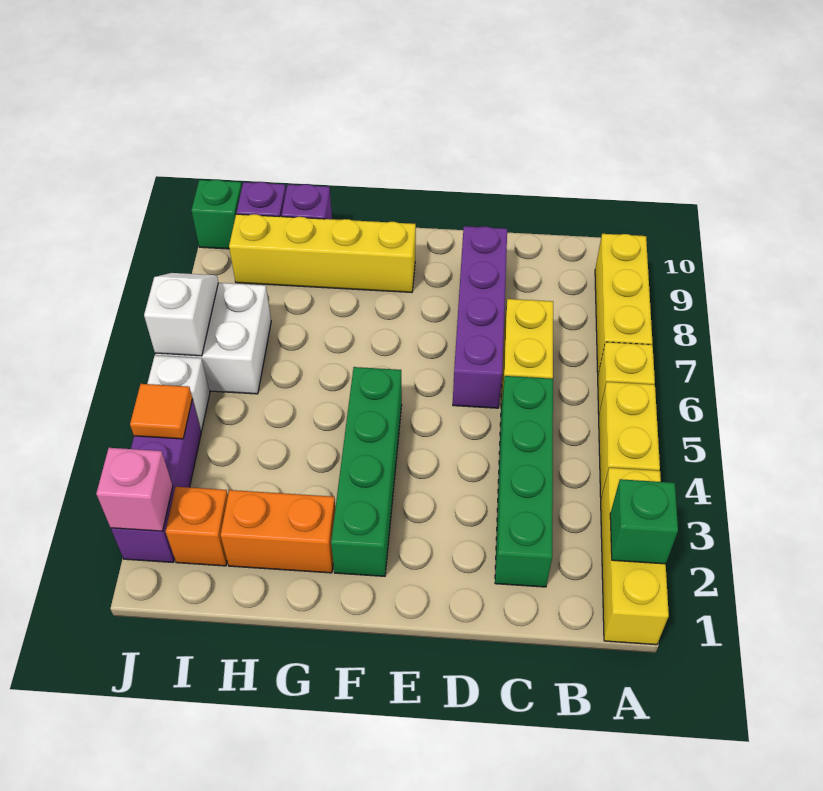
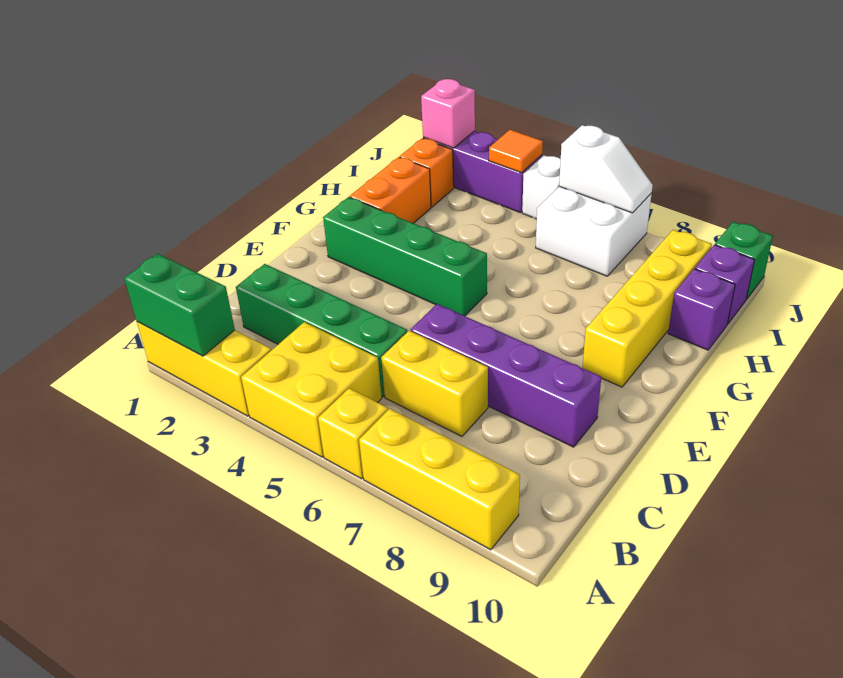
green brick A2 level 2 -> green brick A1:A2 level 2
yellow brick A4:A5 level 1 -> yellow brick A4:B5 level 1

